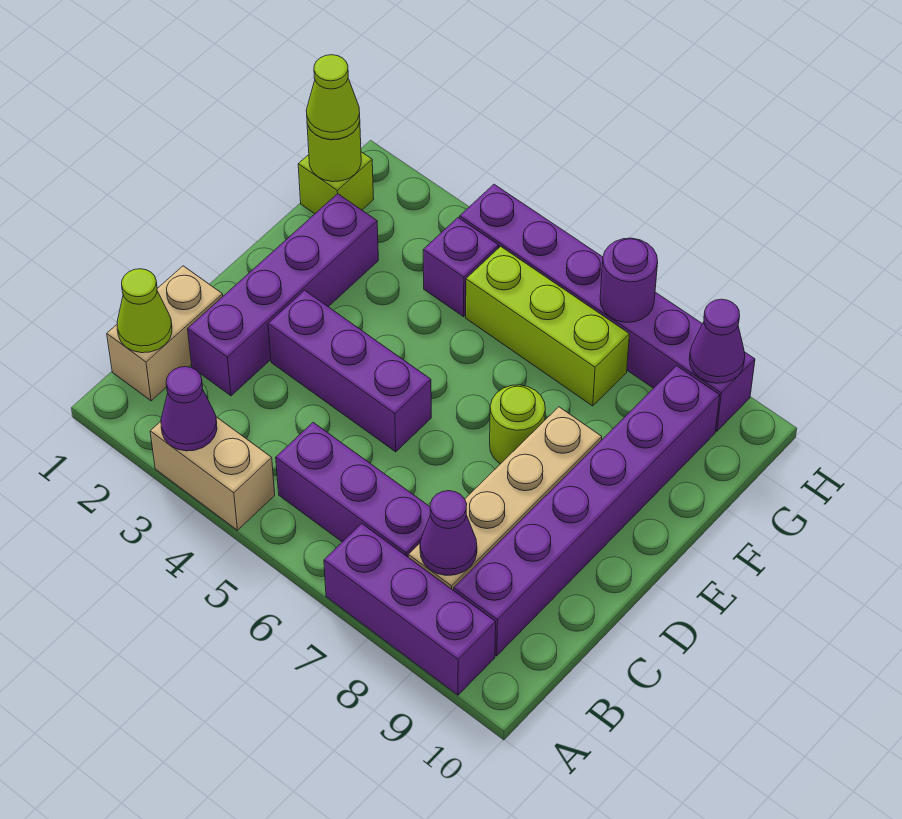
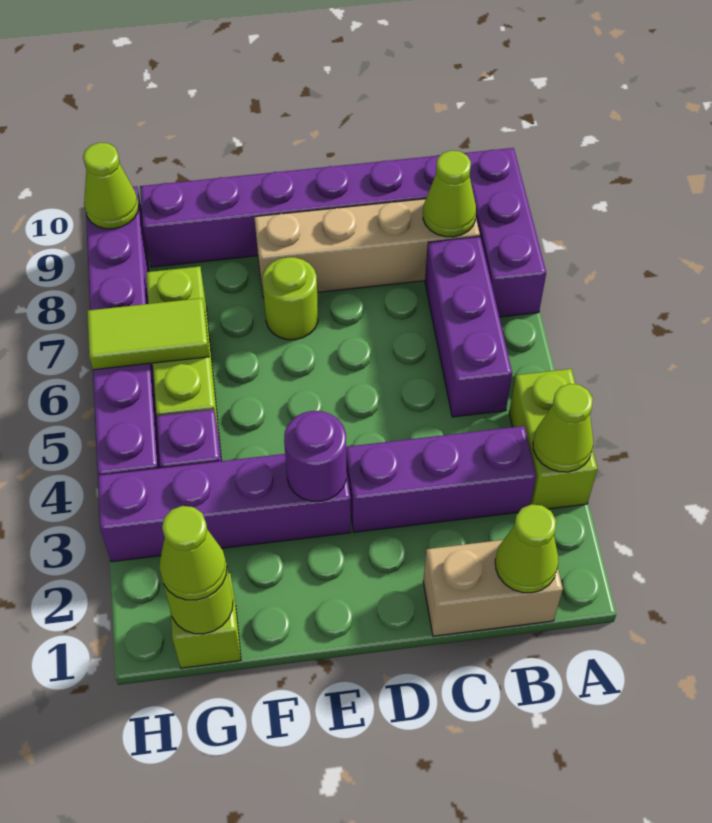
tan brick A3:A4 level 1 -> lime brick A3:A4 level 1
purple cone A3 level 2 -> lime cone A3 level 2
purple cone B8 level 2 -> lime cone B8 level 2
purple brick C2:F2 level 1 -> purple brick E3:H3 level 1
purple brick D3:D5 level 1 -> purple brick B3:D3 level 1
none -> lime tile G6:H6 level 2
purple round brick H7 level 2 -> purple round brick E3 level 2
purple cone H9 level 2 -> lime cone H9 level 2

